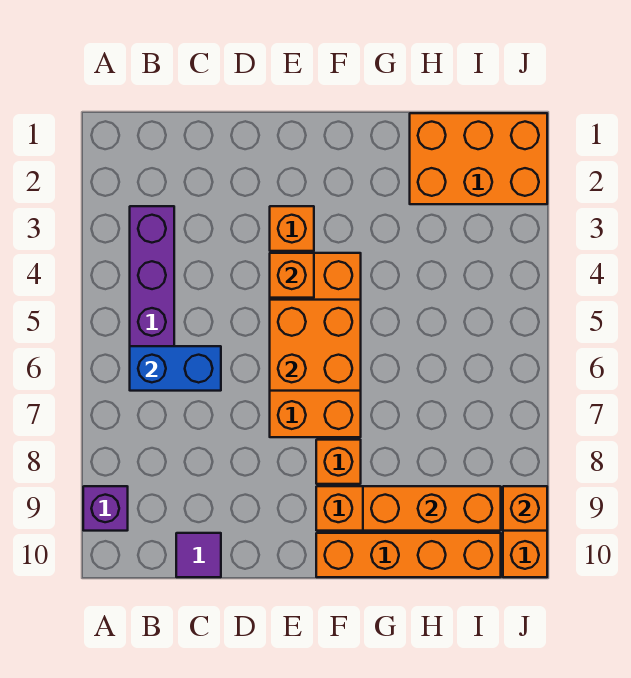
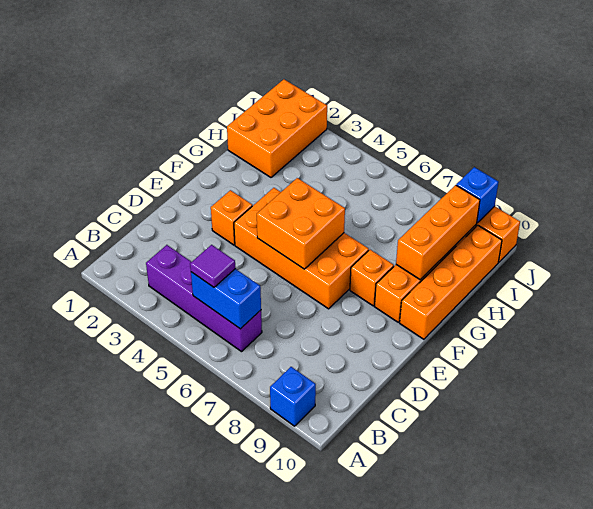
purple brick A9 level 1 -> blue brick A9 level 1
blue brick B6:C6 level 2 -> blue brick B5:B6 level 2
purple tile C10 level 1 -> purple tile B5 level 3
orange brick E4 level 2 -> none
orange brick J9 level 2 -> blue brick J9 level 2

